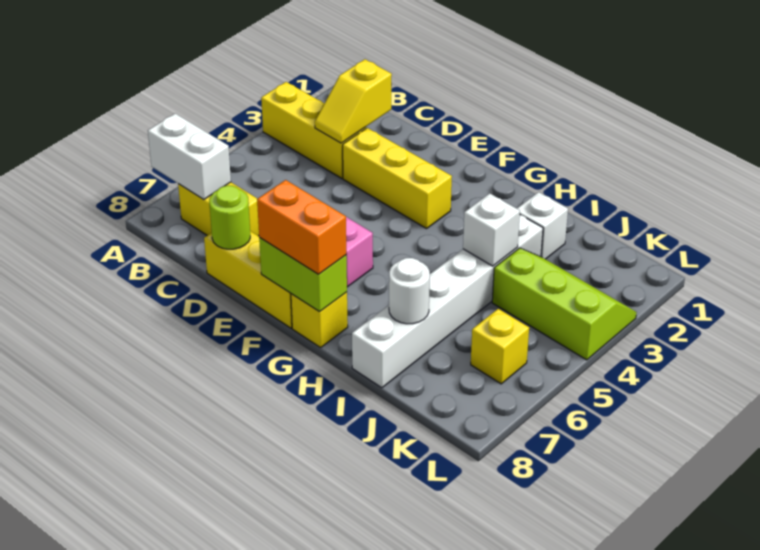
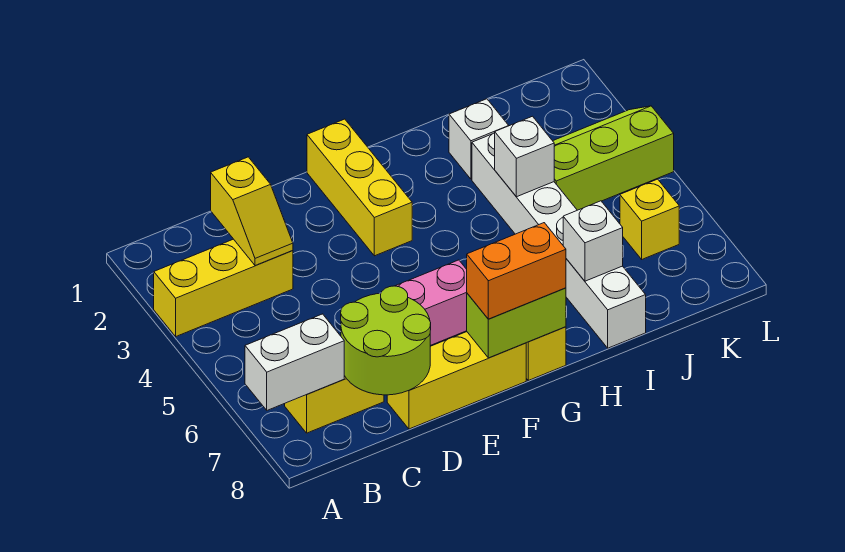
yellow brick D3:F3 level 1 -> yellow brick F1:F3 level 1
lime round brick D8 level 2 -> lime round brick C7:D8 level 2
white round brick I7 level 2 -> white brick I7 level 2

